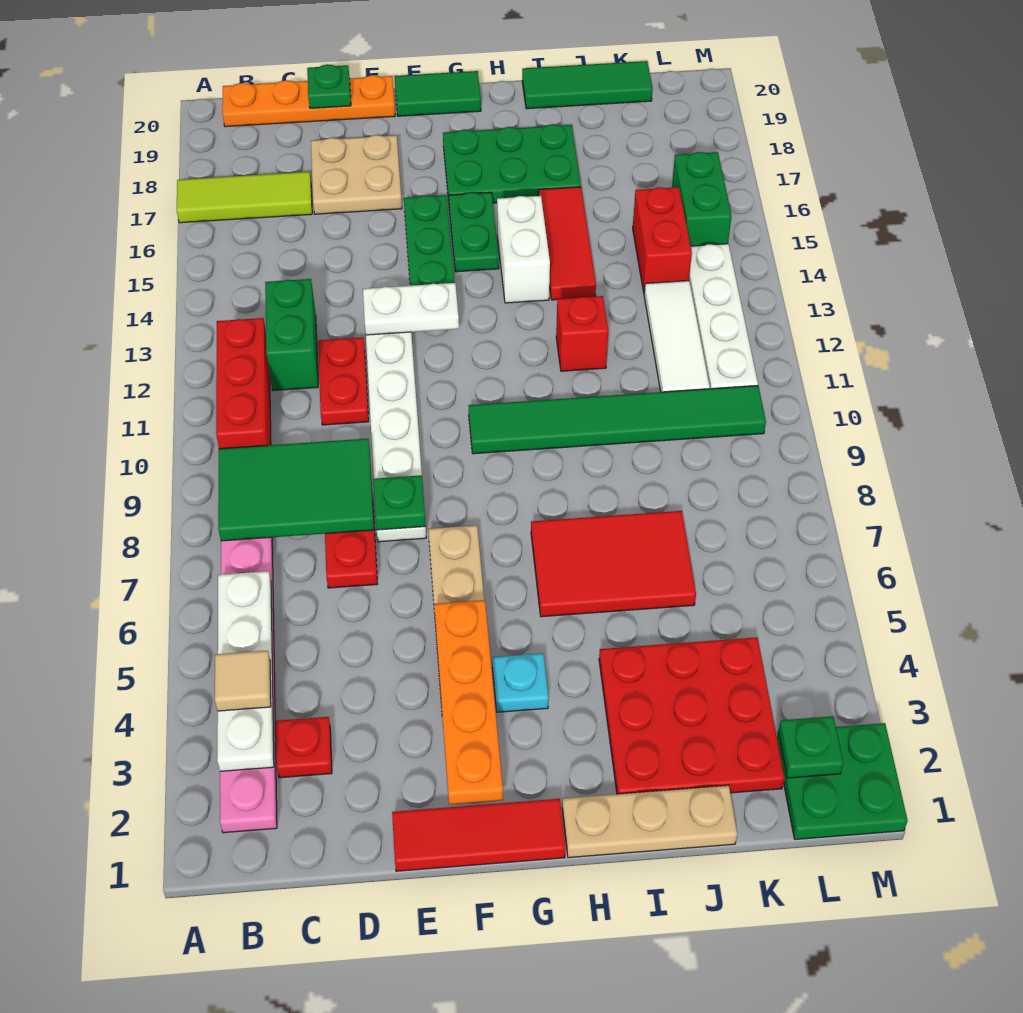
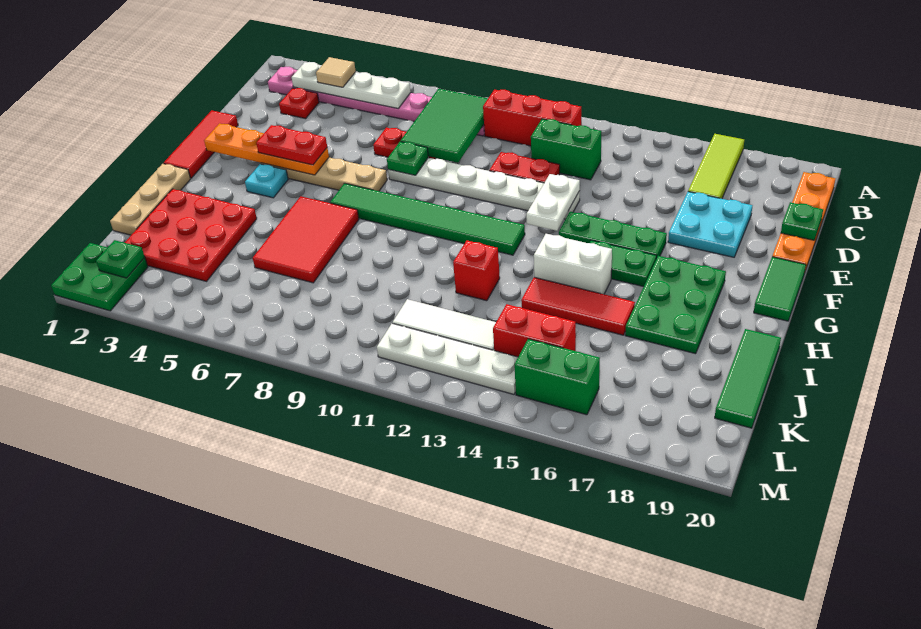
tan plate D17:E18 level 1 -> cyan plate D17:E18 level 1
none -> red plate F4:F5 level 3
green tile G10:L10 level 1 -> green tile G7:G12 level 1

